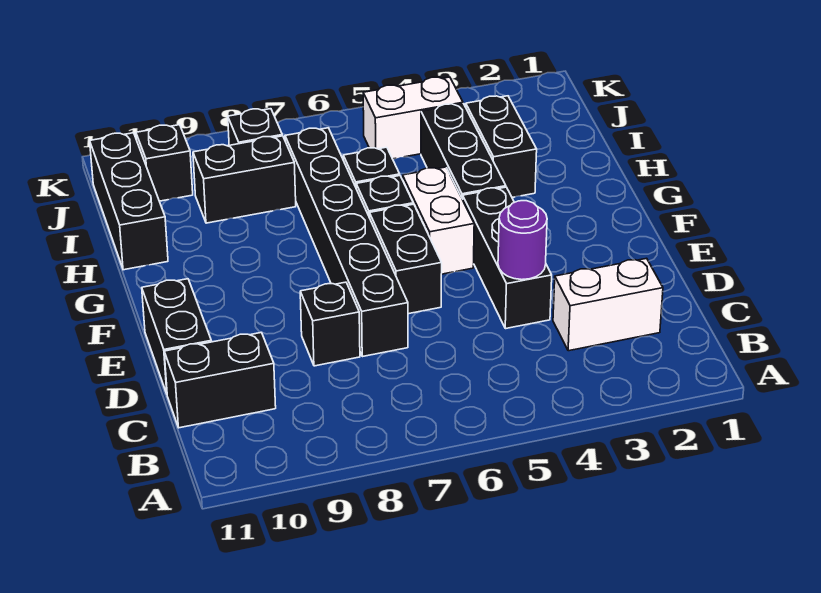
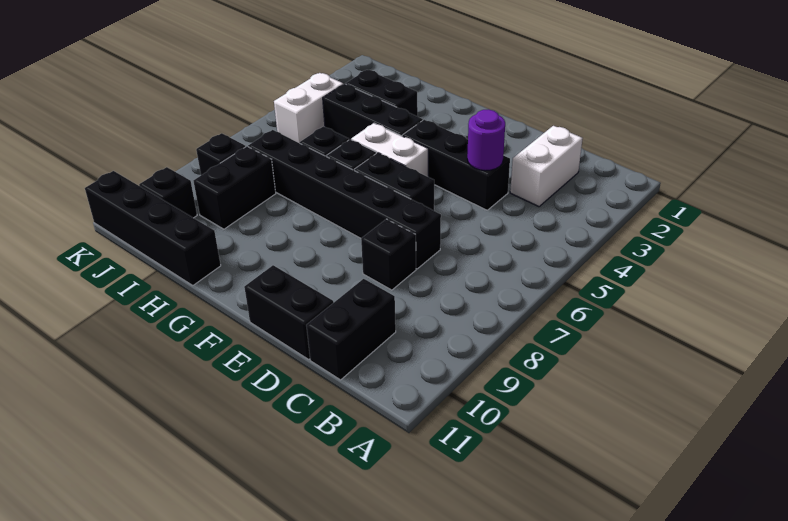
black brick H11:J11 level 1 -> black brick H11:K11 level 1

